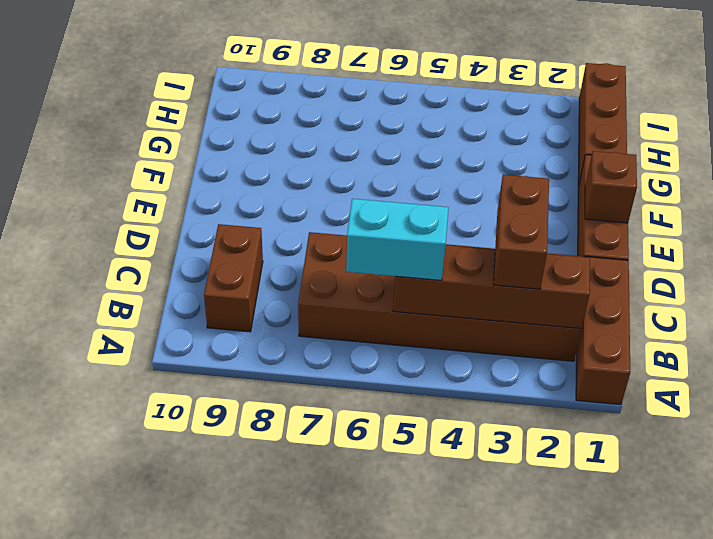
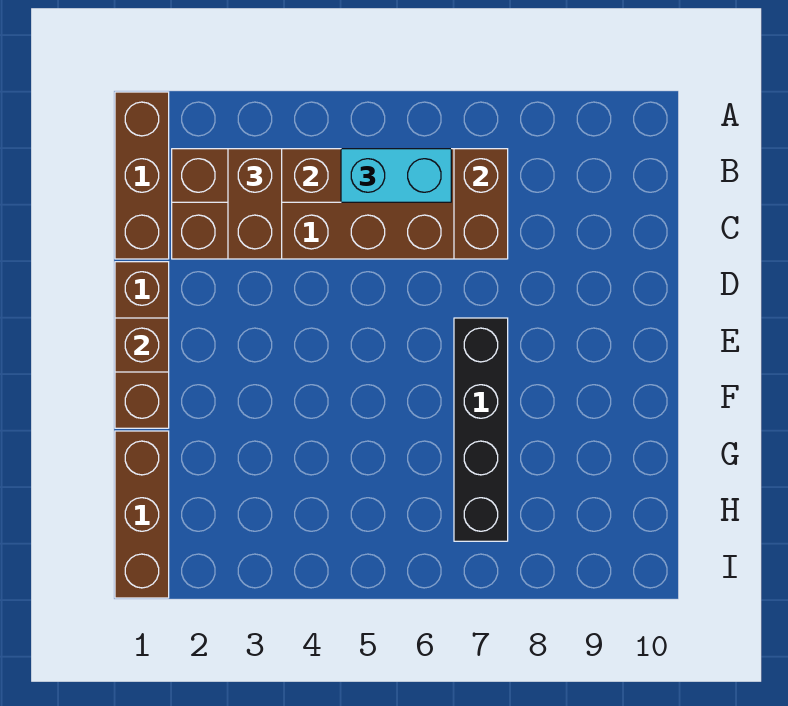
brown brick B9:C9 level 1 -> brown brick B7:C7 level 2
none -> black brick E7:H7 level 1

